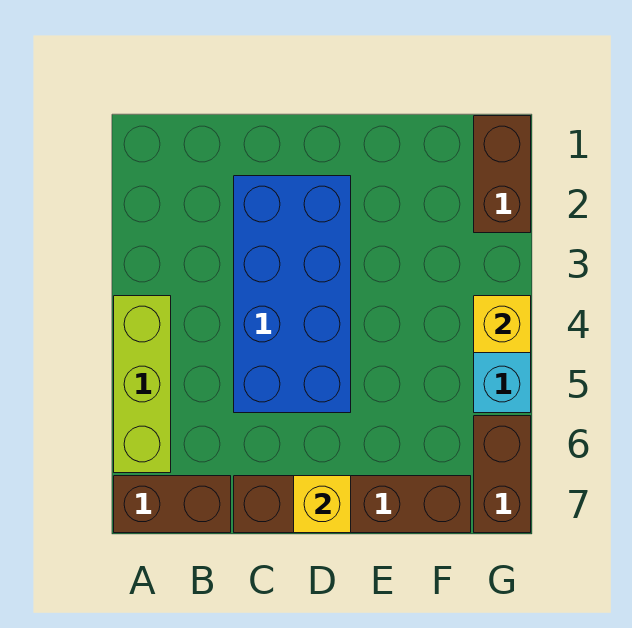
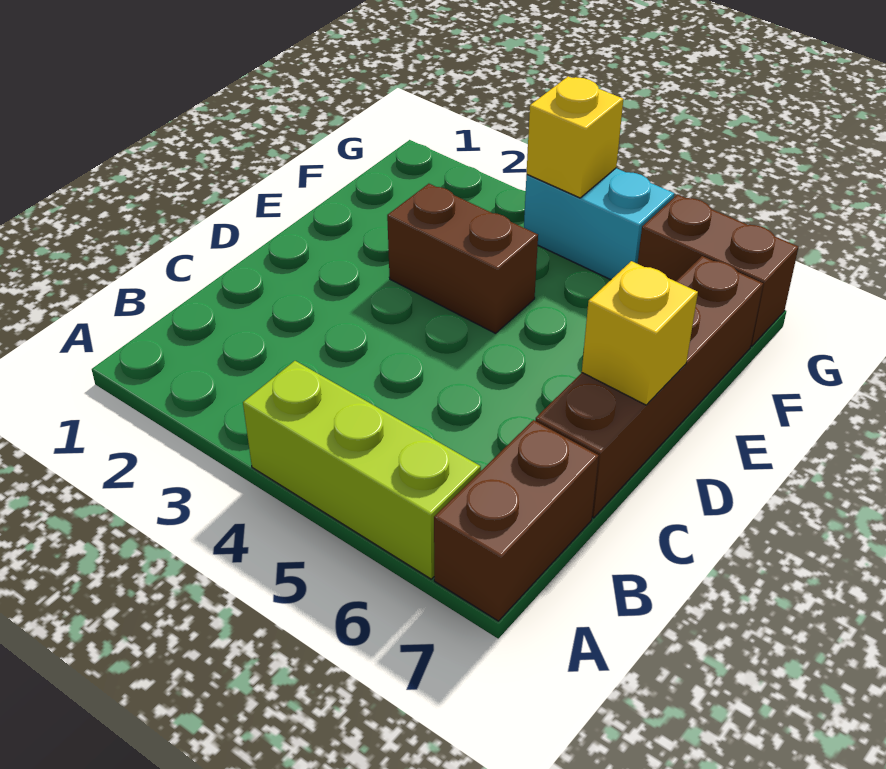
blue brick C2:D5 level 1 -> none
brown brick G1:G2 level 1 -> brown brick E3:E4 level 1

